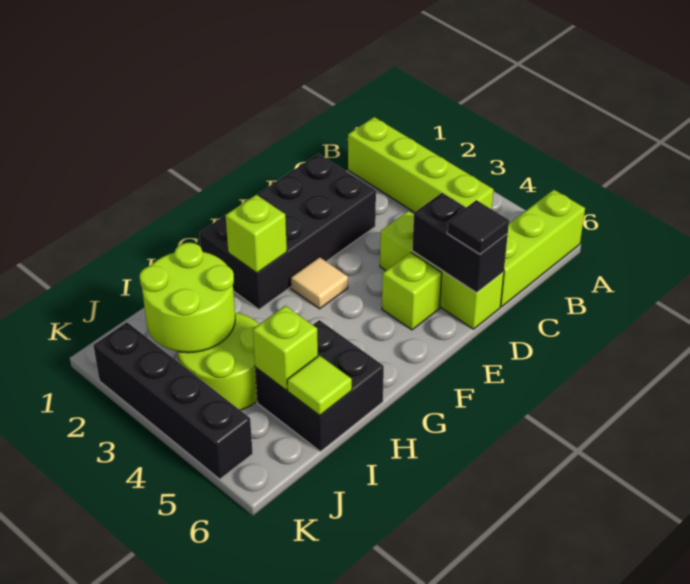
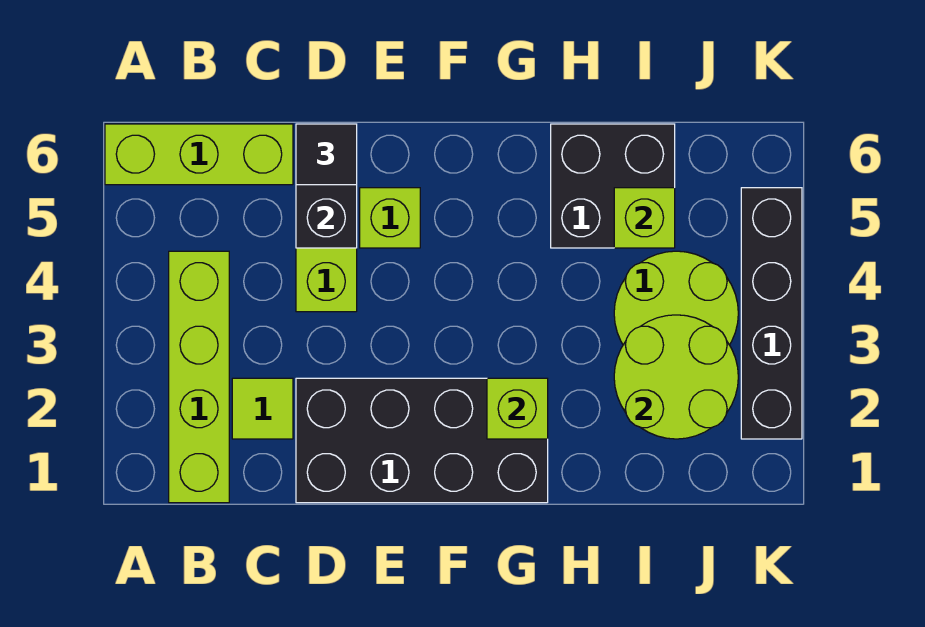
tan tile F3 level 1 -> none
lime tile I6 level 2 -> lime tile C2 level 1

